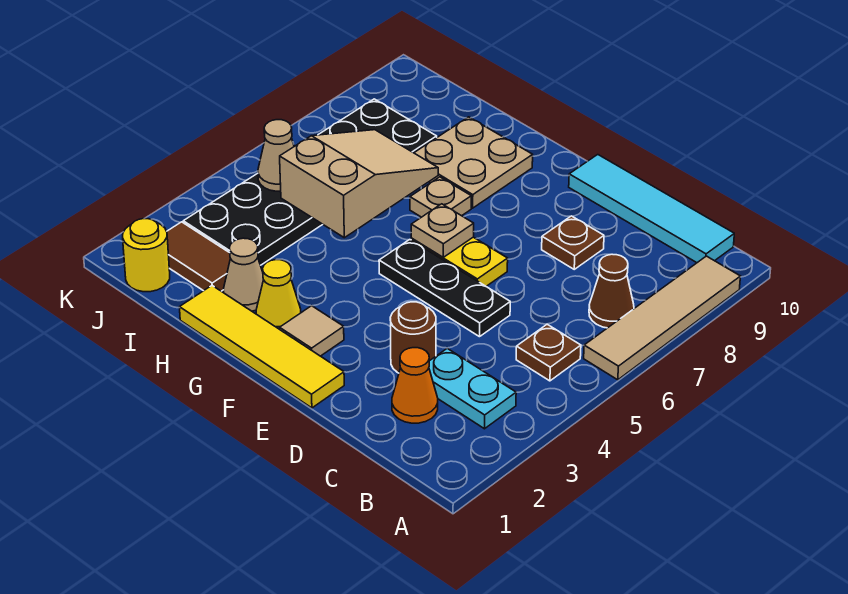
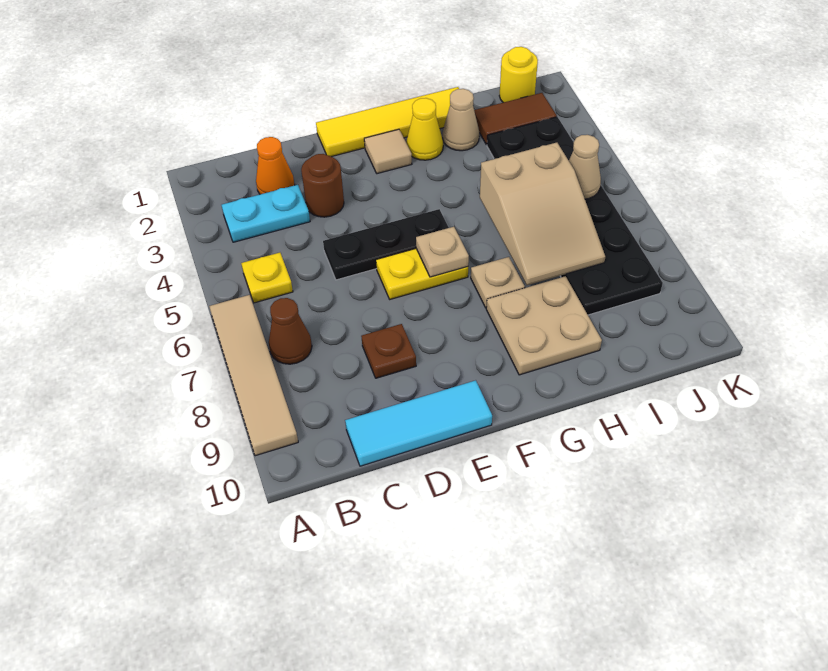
brown plate B5 level 1 -> yellow plate B5 level 1
cyan tile B10:E10 level 1 -> cyan tile C10:E10 level 1

